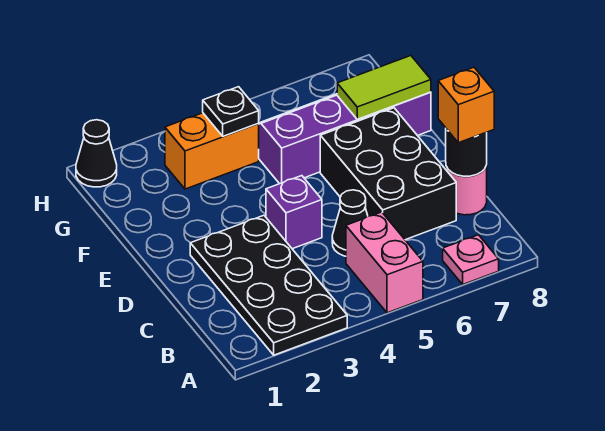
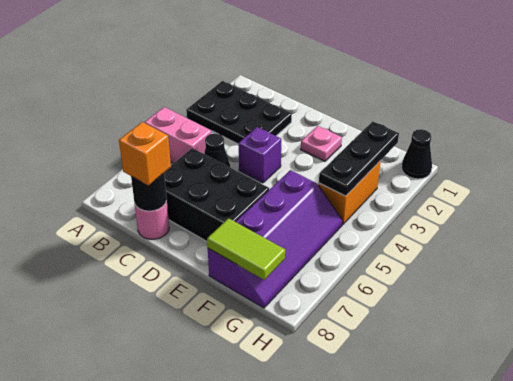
black plate A2:D3 level 1 -> black plate A2:C3 level 1
pink plate A7 level 1 -> pink plate E2 level 1
lime tile F7:F8 level 2 -> lime tile F8:G8 level 2
black plate G4 level 2 -> black plate G2:G4 level 2

